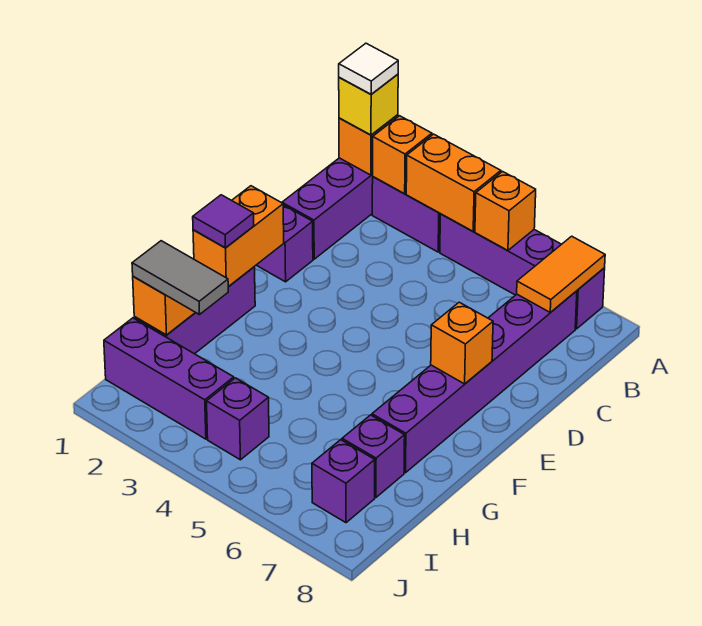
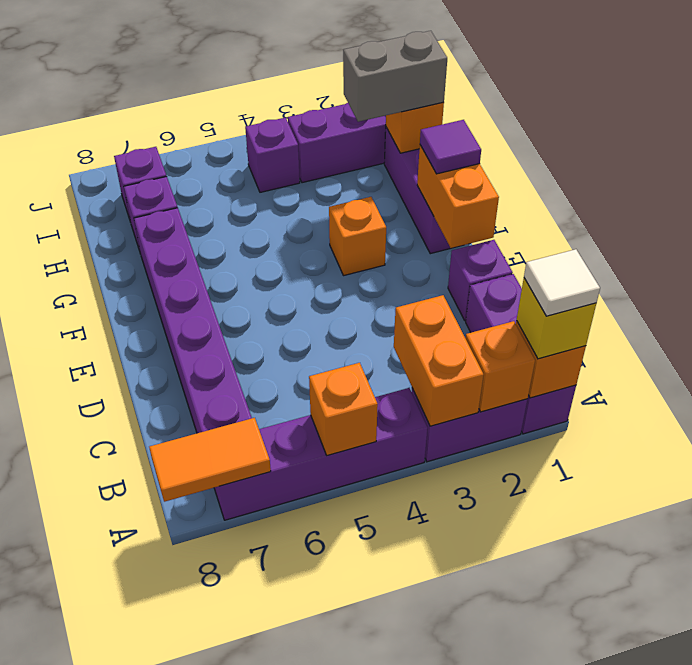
orange brick A3:A4 level 2 -> orange brick A3:B3 level 2
orange tile A7:B7 level 2 -> orange tile A7:A8 level 2
orange brick E7 level 2 -> orange brick F3 level 1
grey tile H1:H2 level 3 -> grey brick H1:H2 level 3

